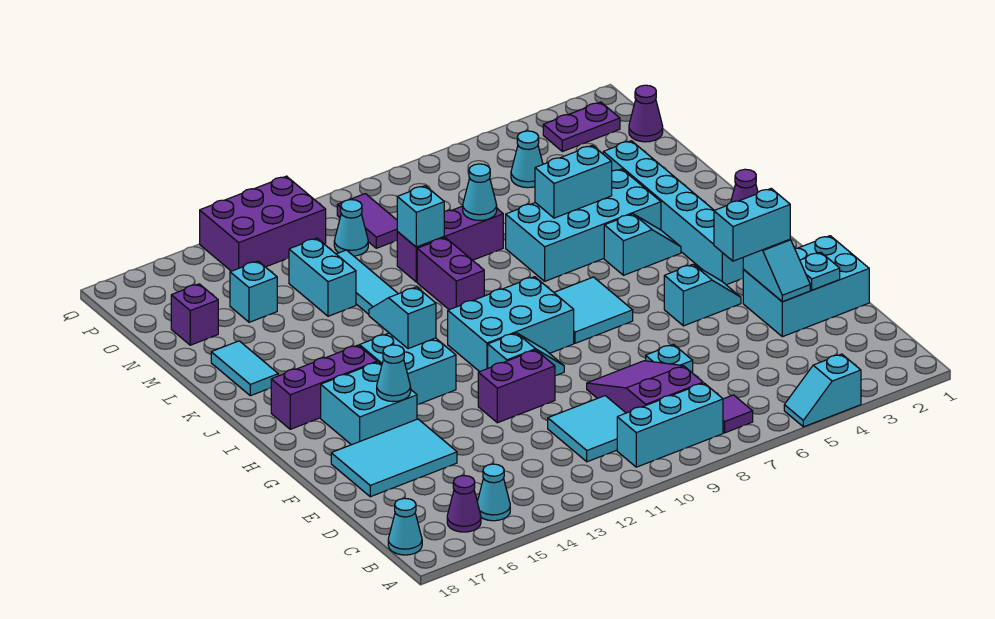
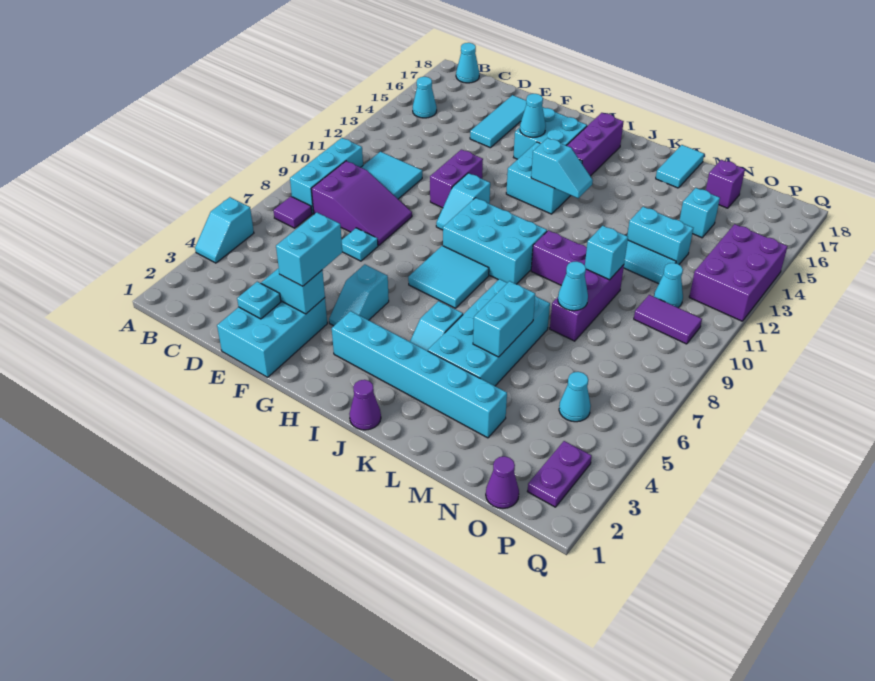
cyan slope A4:A5 level 1 top 4 -> cyan slope A4:A5 level 1 top 5
purple cone B16 level 1 -> none
cyan tile E15:F17 level 1 -> cyan tile E15:E17 level 1
cyan brick H9:I11 level 1 -> cyan brick H9:J10 level 1
cyan tile K17:L17 level 1 -> cyan tile L17:L18 level 1

